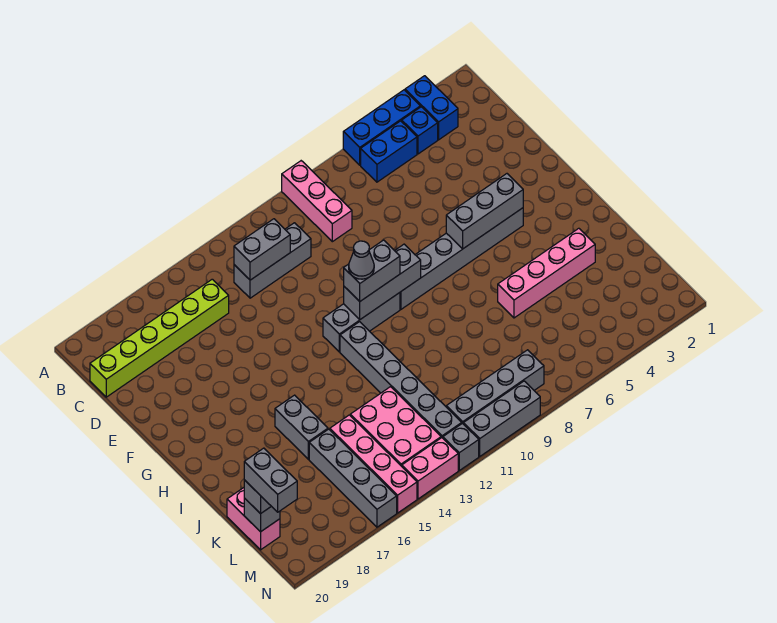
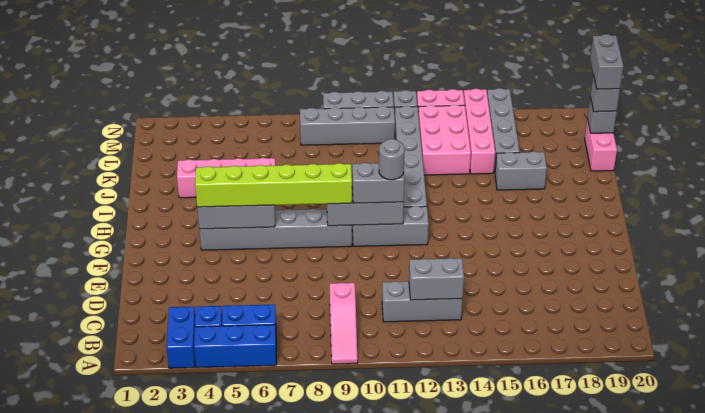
pink brick A9:C9 level 1 -> pink slope A9:C9 level 1 top C
lime brick C15:C20 level 1 -> lime brick G4:G9 level 3
grey cone G11 level 4 -> grey round brick G11 level 4
grey brick I16:J16 level 1 -> grey brick J16:J17 level 1

